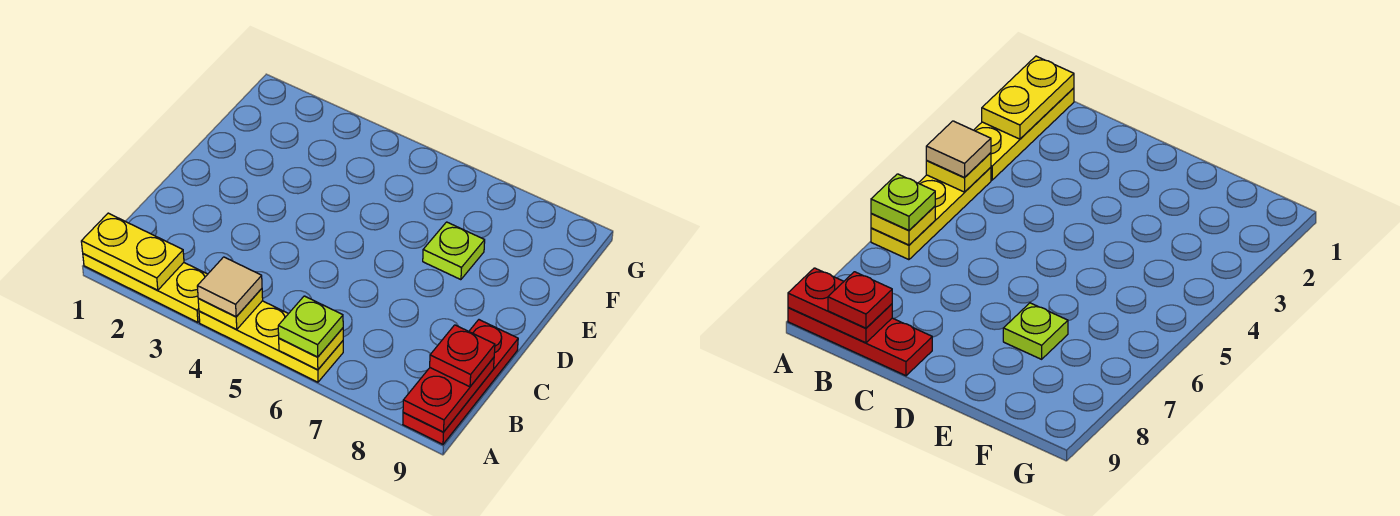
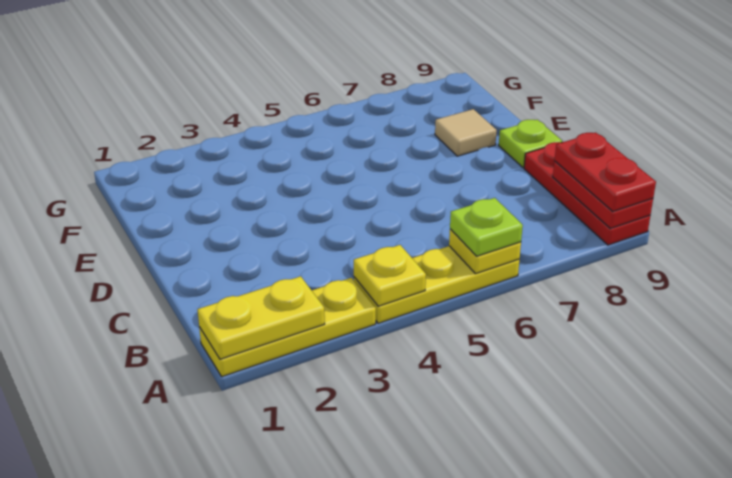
tan tile A4 level 3 -> tan tile E8 level 1
red plate B9 level 3 -> red plate A9:B9 level 3
lime plate E7 level 1 -> lime plate D9 level 1

